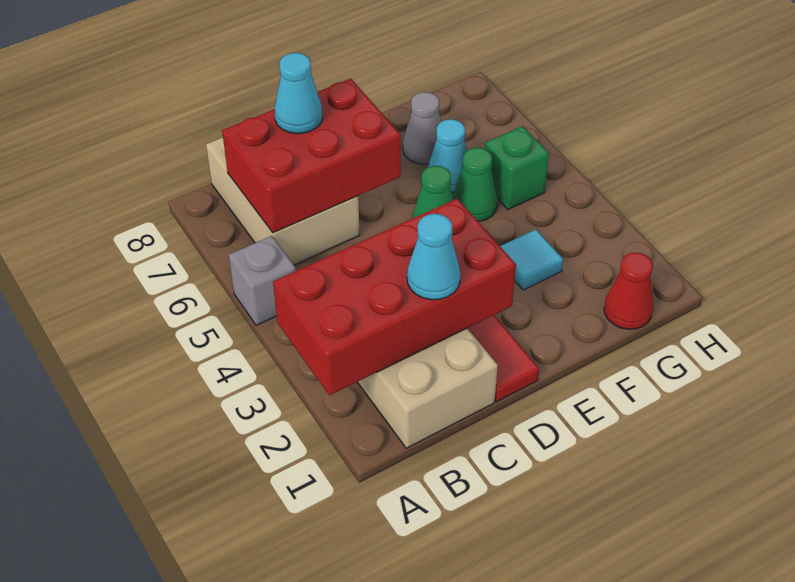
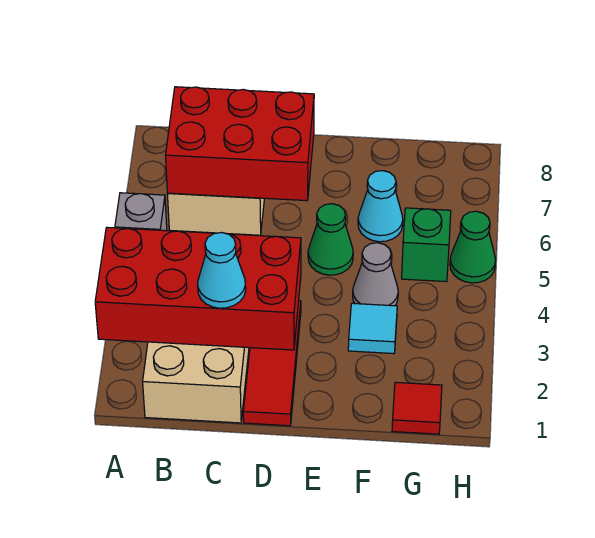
cyan cone C7 level 3 -> none
green cone F5 level 1 -> green cone H5 level 1
grey cone F7 level 1 -> grey cone F4 level 1
red cone G1 level 1 -> red tile G1 level 1

